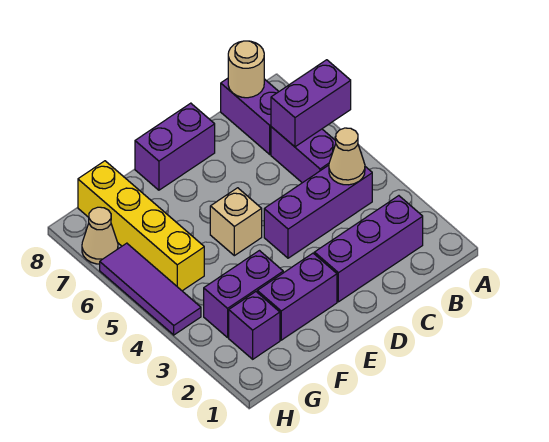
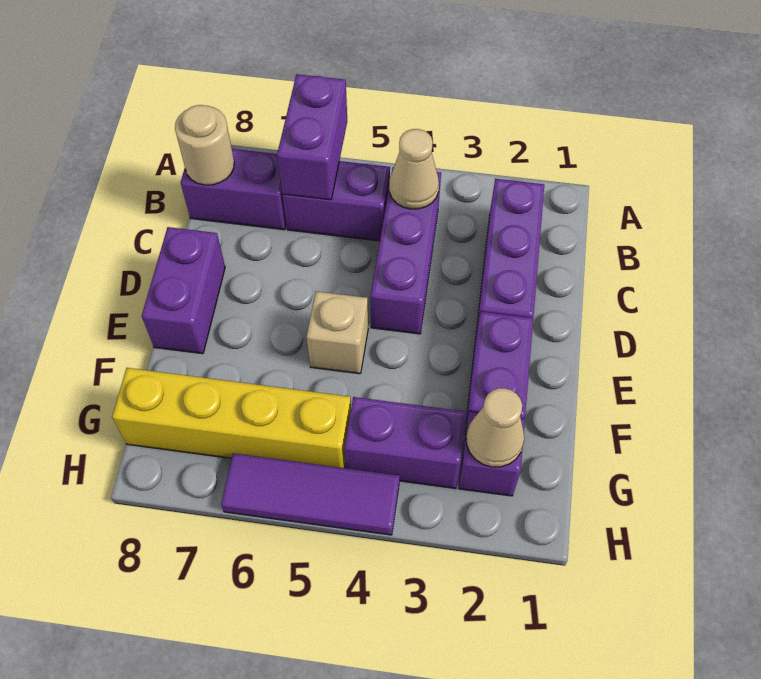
purple brick F3:G3 level 1 -> purple brick G3:G4 level 1
tan cone H7 level 1 -> tan cone G2 level 2

